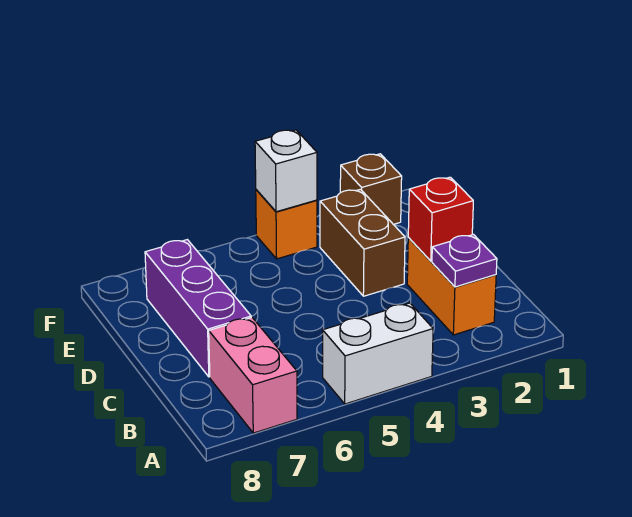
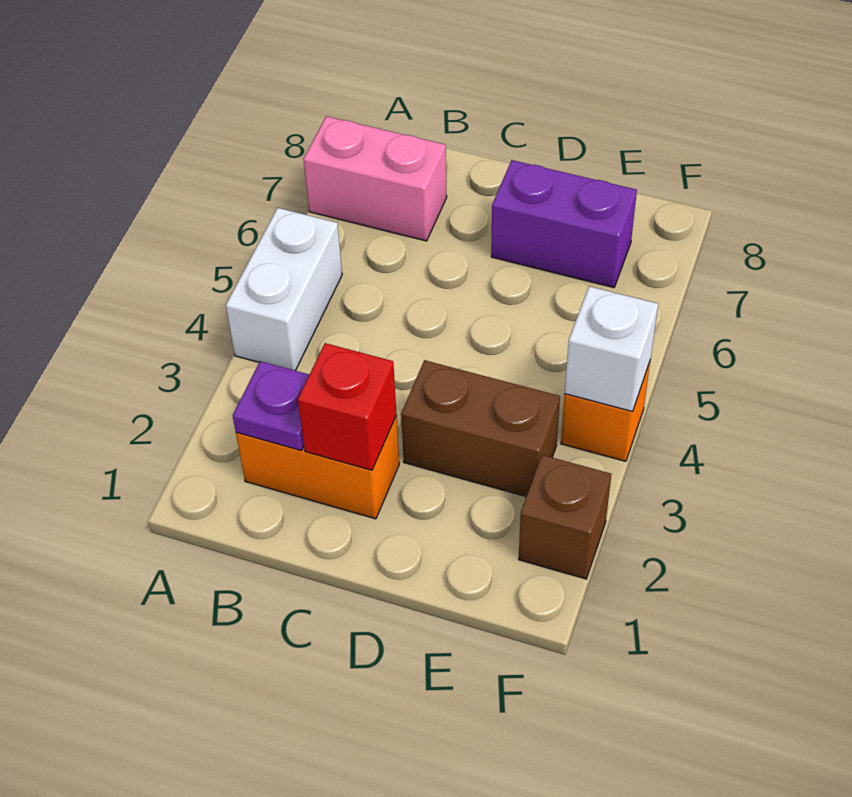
purple brick C7:E7 level 1 -> purple brick D7:E7 level 1

